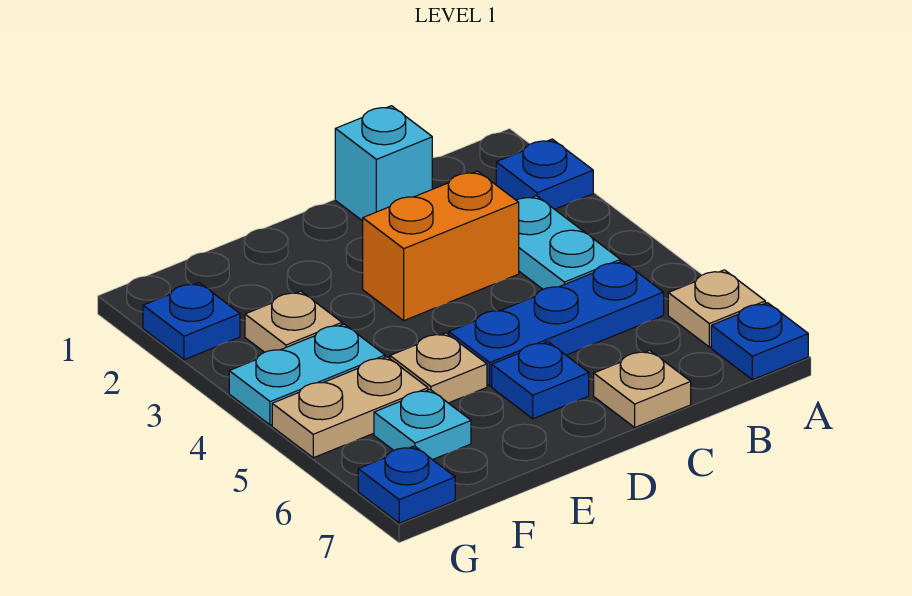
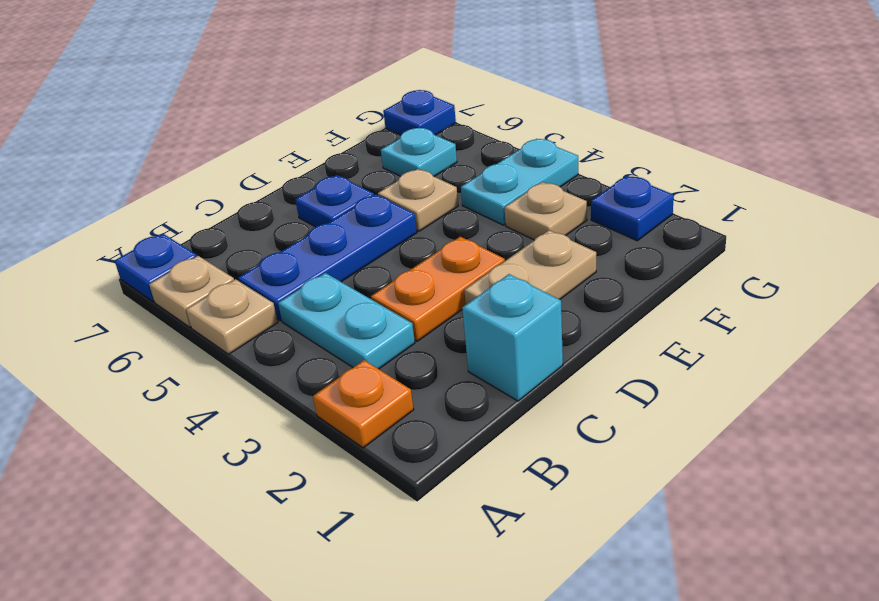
blue plate A2 level 1 -> orange plate A2 level 1
orange brick C3:D3 level 1 -> orange plate C3:D3 level 1
tan plate C7 level 1 -> tan plate A5 level 1
tan plate F5:G5 level 1 -> tan plate D2:E2 level 1

